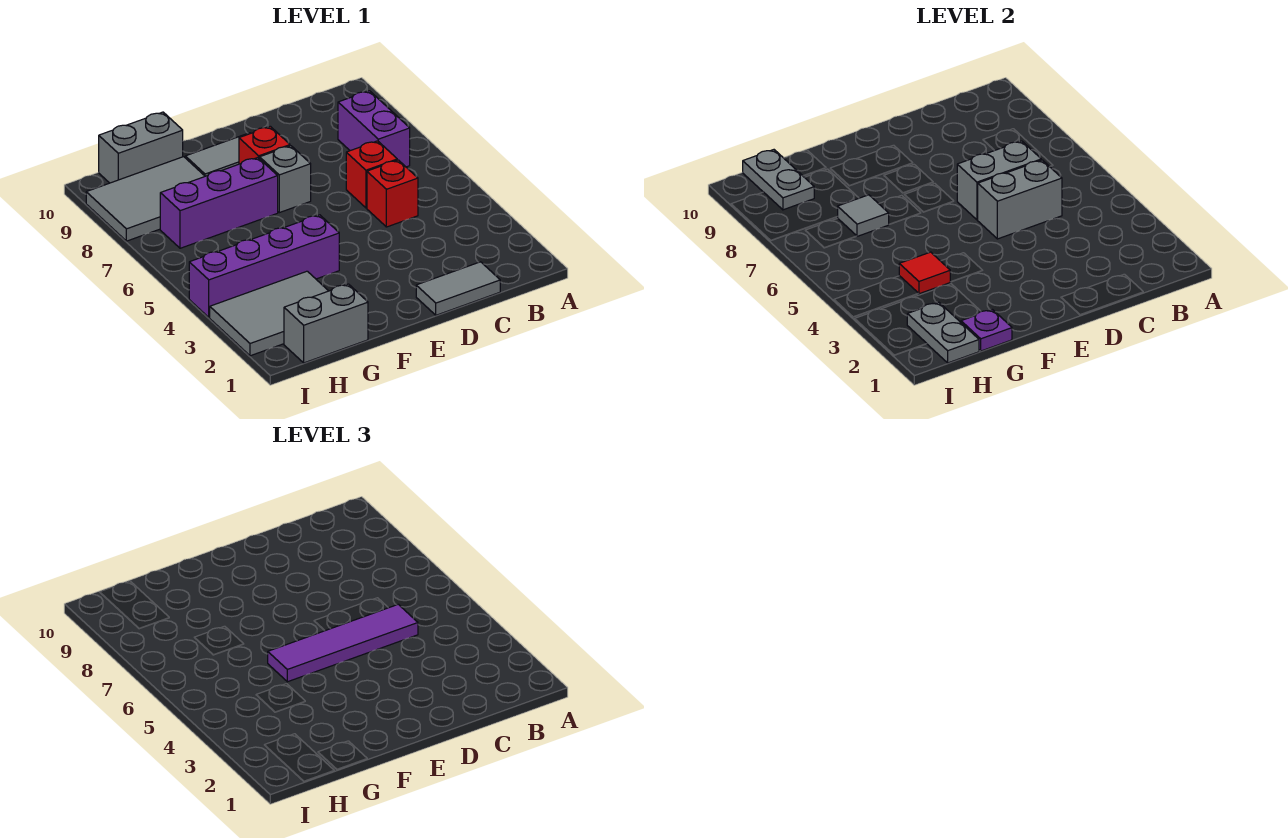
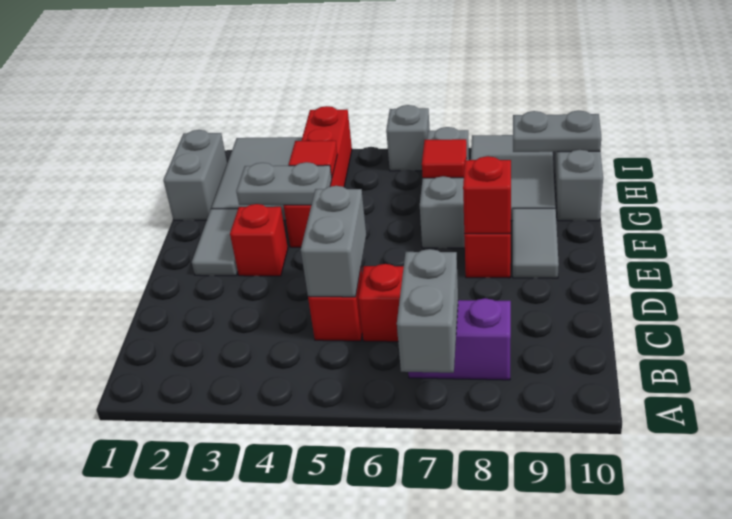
grey tile C1:D1 level 1 -> grey tile E2:F2 level 1
purple tile C5:F5 level 3 -> none
grey brick C6:D6 level 2 -> grey brick A7:B7 level 2
none -> red brick E3 level 1
grey brick E7 level 1 -> grey brick I6 level 1
none -> red brick E8 level 2
purple brick F4:I4 level 1 -> red brick F4:I4 level 1
purple brick F7:H7 level 1 -> grey brick F7:H7 level 1
purple plate G1 level 2 -> none
grey tile G7 level 2 -> red tile G7 level 2
grey plate H1:H2 level 2 -> grey plate F3:F4 level 2

